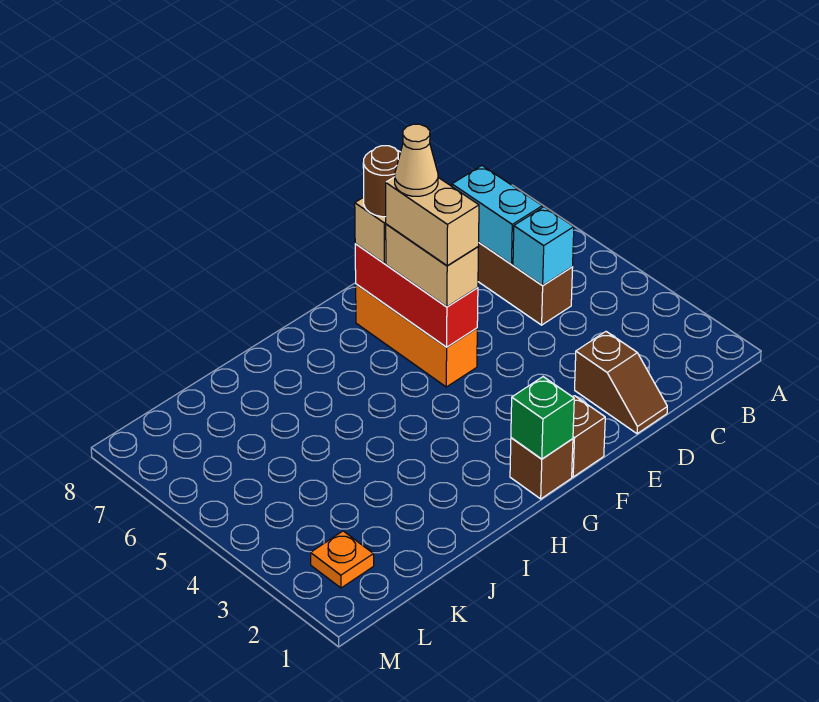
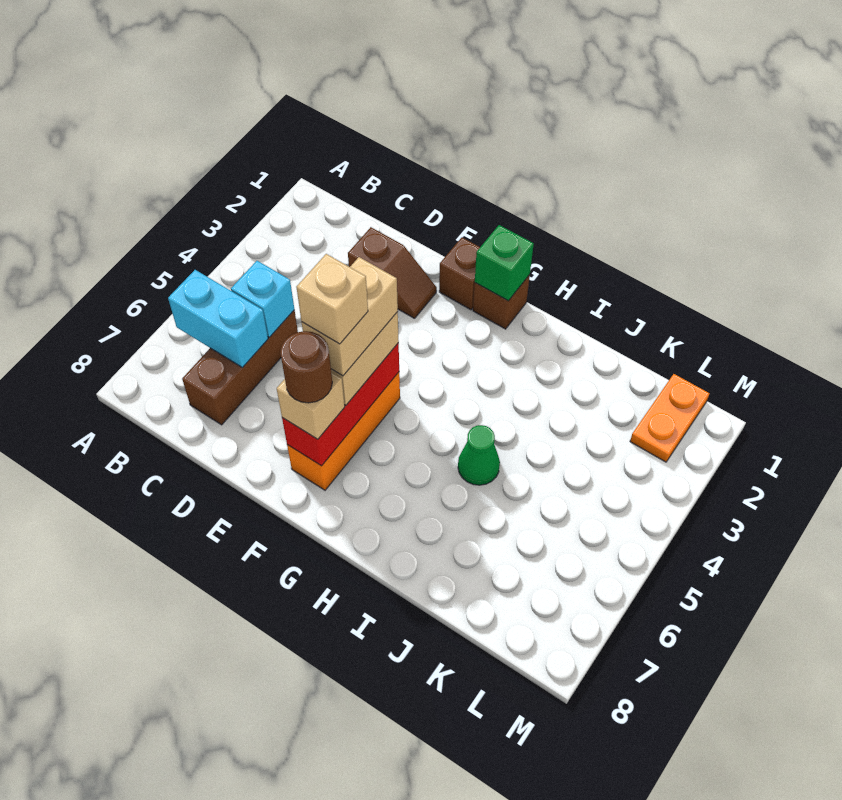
cyan brick C6:C7 level 2 -> cyan brick B6:C6 level 2
brown slope D1:D2 level 1 top 2 -> brown slope D2:E2 level 1 top D
tan cone F6 level 5 -> tan brick F6 level 5
none -> green cone I5 level 1
orange plate L2 level 1 -> orange plate L1:L2 level 1

